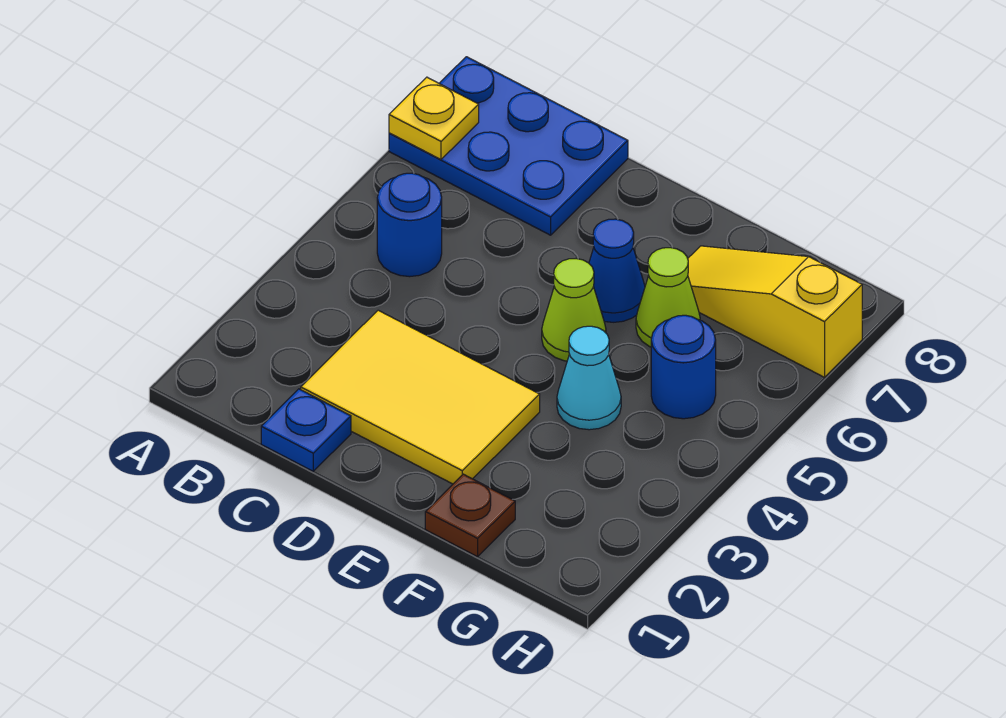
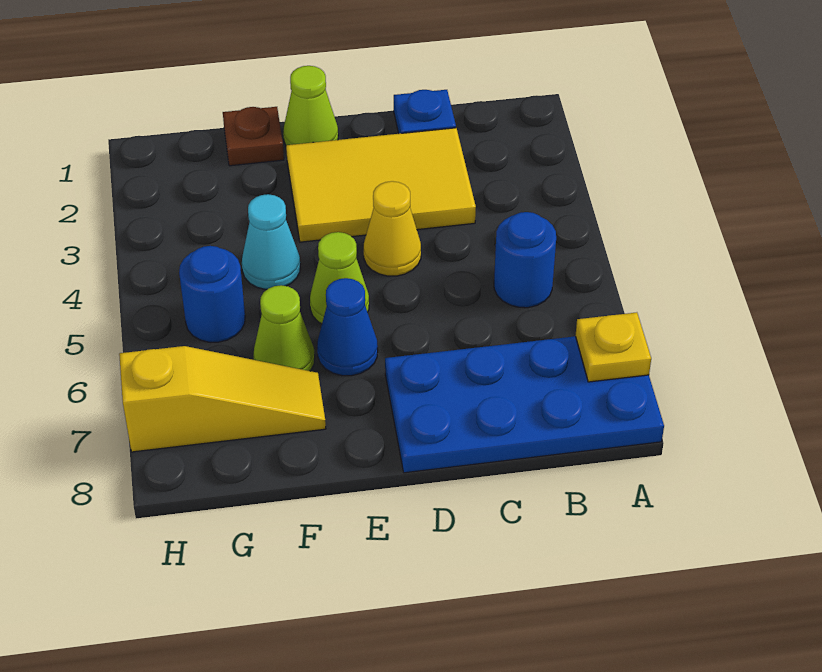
blue plate A7:C8 level 1 -> blue plate A7:D8 level 1
none -> yellow cone D4 level 1
none -> lime cone E1 level 1

